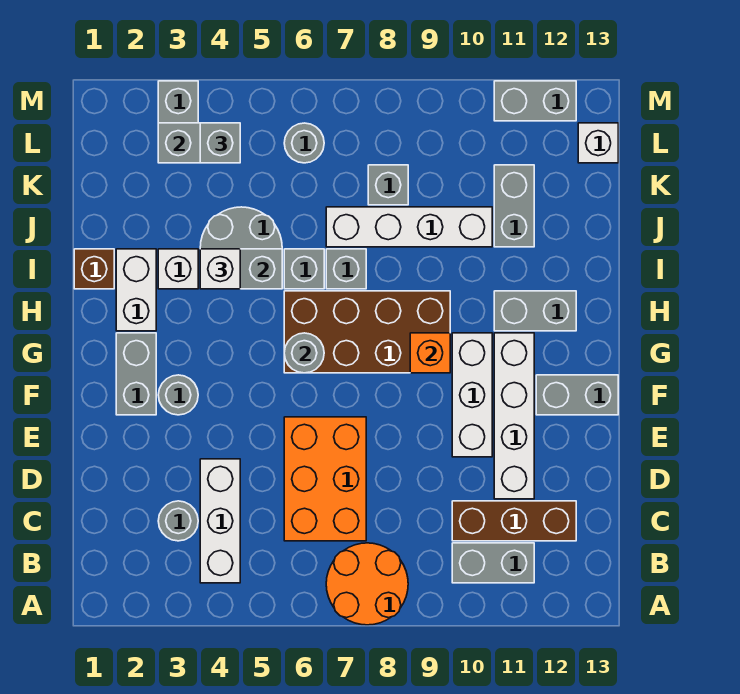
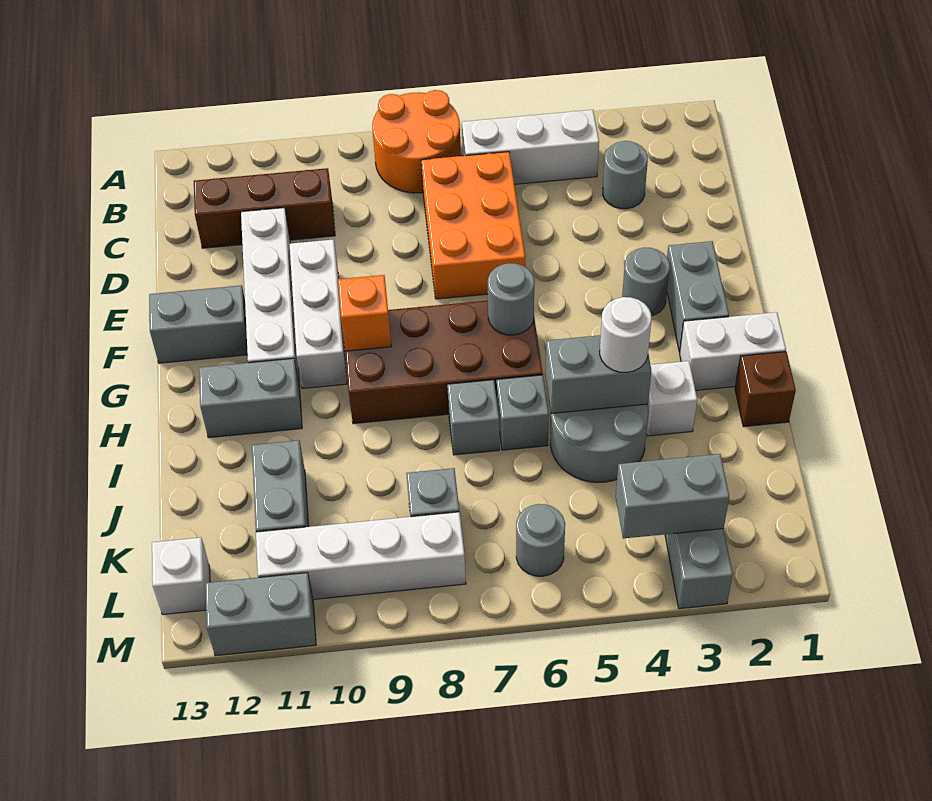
white brick B4:D4 level 1 -> white brick B4:B6 level 1
grey brick B10:B11 level 1 -> none
white brick H2:I2 level 1 -> white brick H1:H2 level 1
white brick I4 level 3 -> white round brick I4 level 3
white brick J7:J10 level 1 -> white brick L8:L11 level 1
grey brick L4 level 3 -> none

